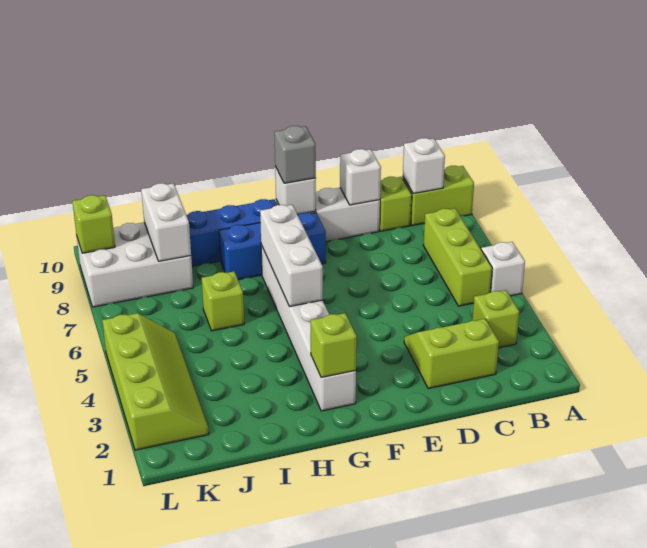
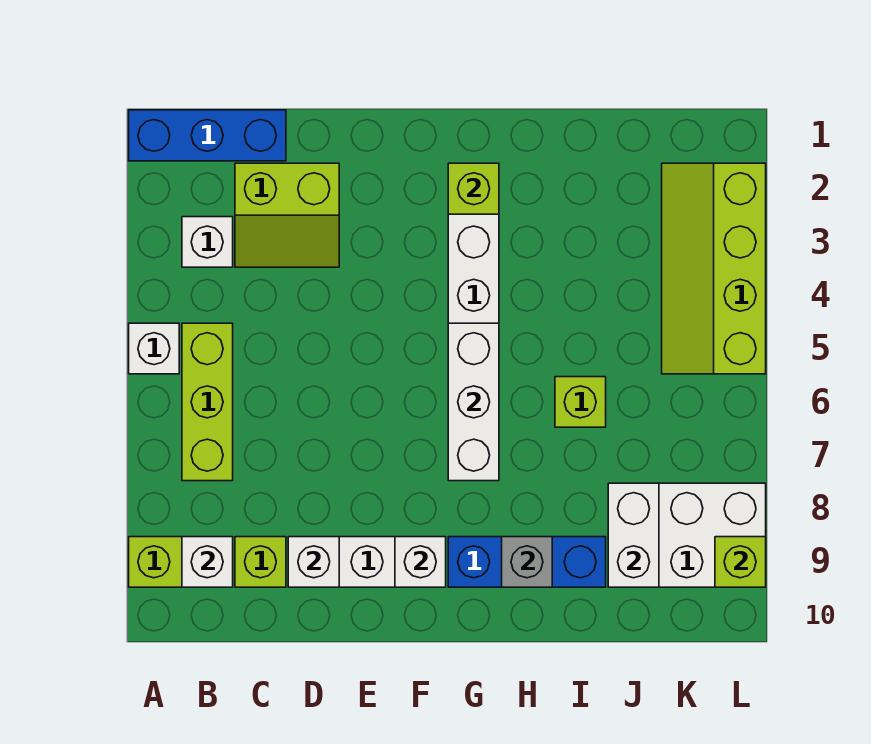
lime brick B3 level 1 -> white brick B3 level 1
blue brick F8:H8 level 1 -> blue brick A1:C1 level 1
grey brick F9 level 3 -> grey brick H9 level 2

